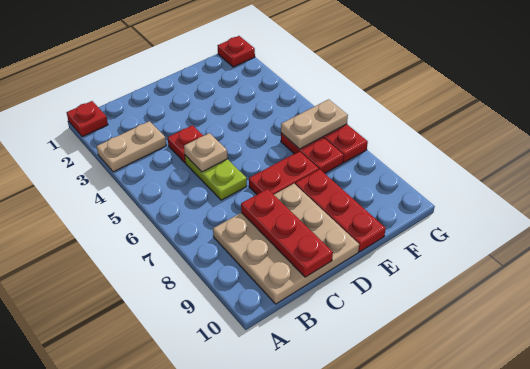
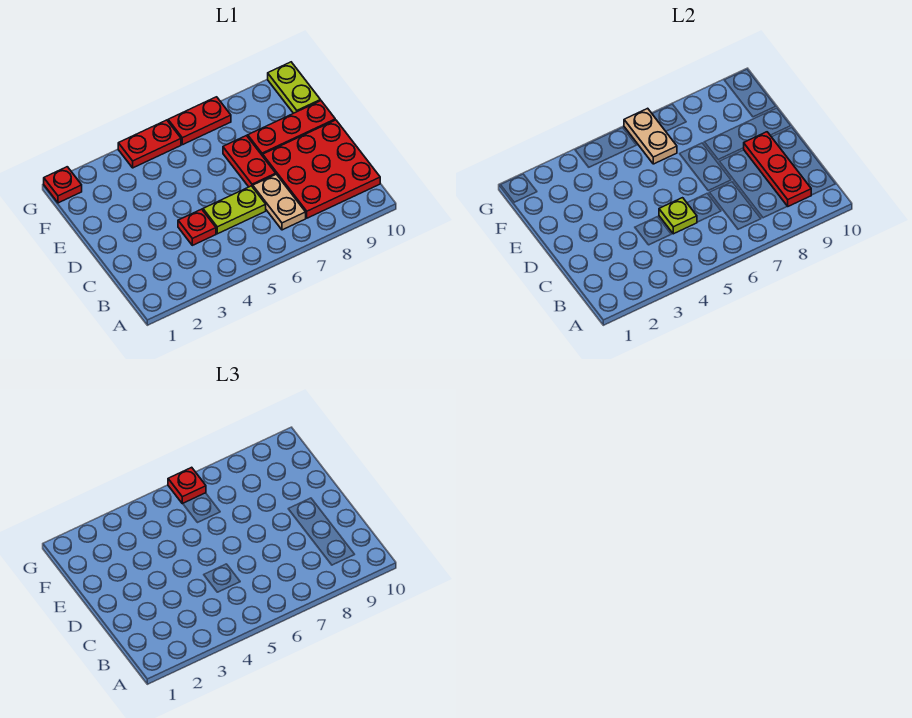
red plate A1 level 1 -> red plate G6 level 3
tan plate A3:B3 level 1 -> tan plate B7:C7 level 1
tan plate B8:D10 level 1 -> red plate B8:D10 level 1
tan plate C5 level 2 -> lime plate C5 level 2
red plate C8:C10 level 2 -> red plate B9:D9 level 2
red plate F6:F7 level 1 -> red plate G4:G5 level 1
none -> lime plate F10:G10 level 1

